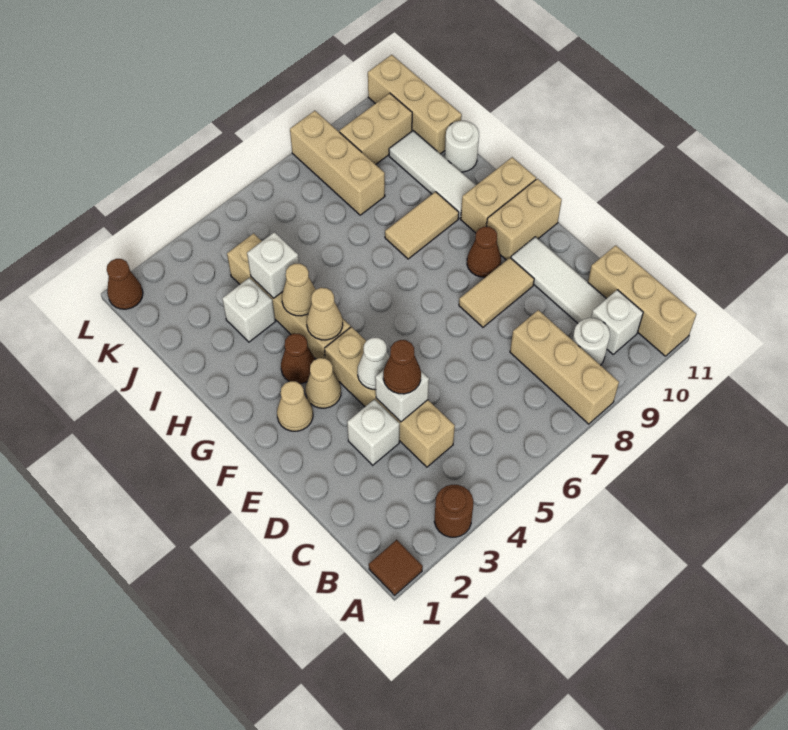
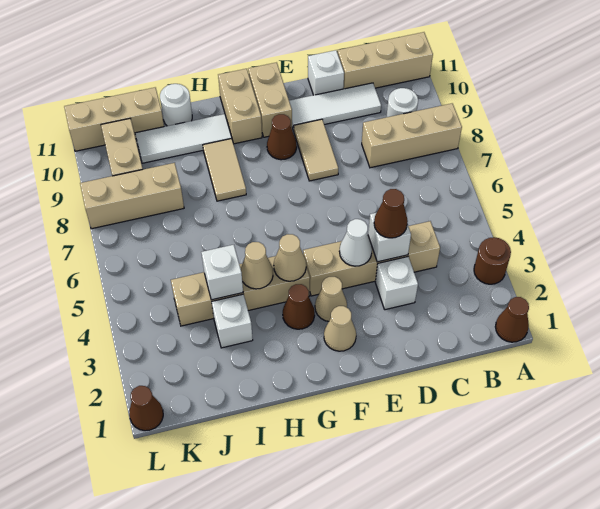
brown tile A1 level 1 -> brown cone A1 level 1
white brick B10 level 1 -> white brick D11 level 1

